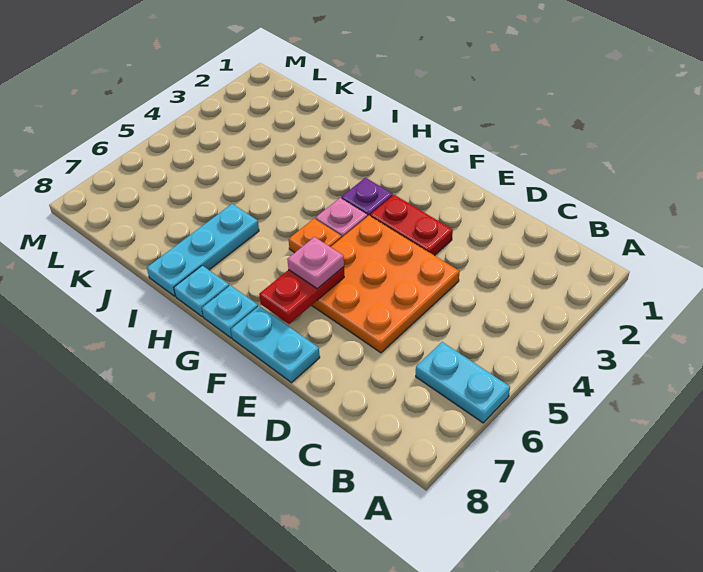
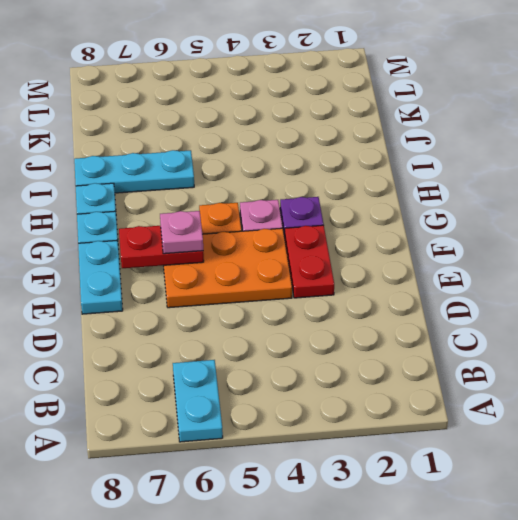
orange plate D4:F6 level 1 -> orange plate E4:F6 level 1

